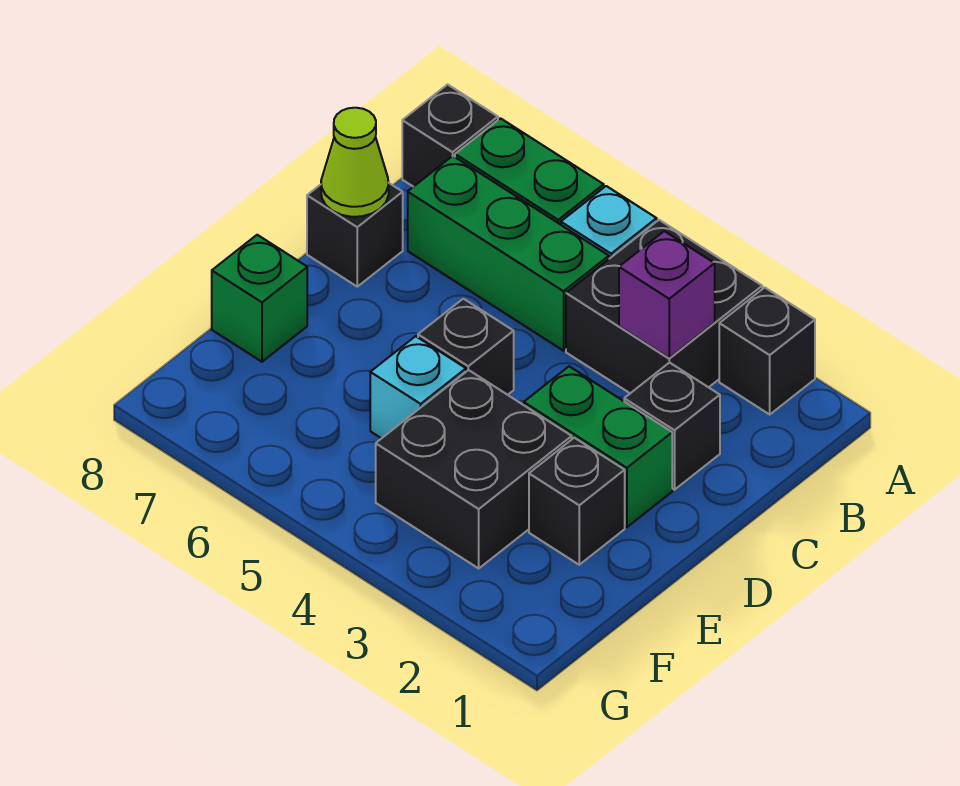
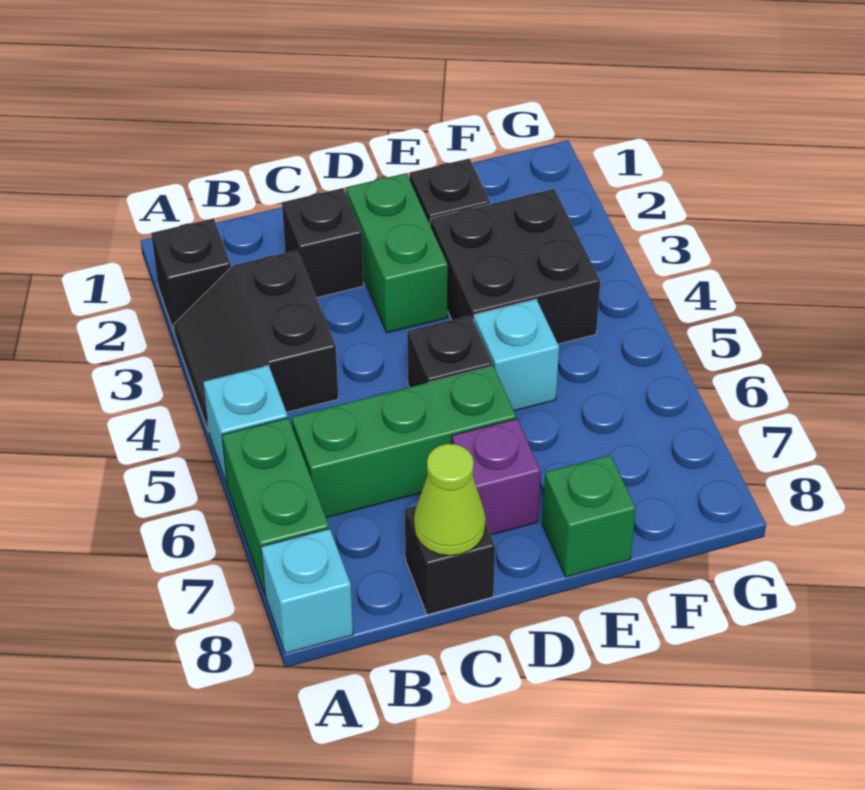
black brick A3:B4 level 1 -> black slope A3:B4 level 1 top B
black brick A8 level 1 -> cyan brick A8 level 1
purple brick B3 level 2 -> purple brick D7 level 1
green brick B5:B7 level 1 -> green brick B6:D6 level 1

